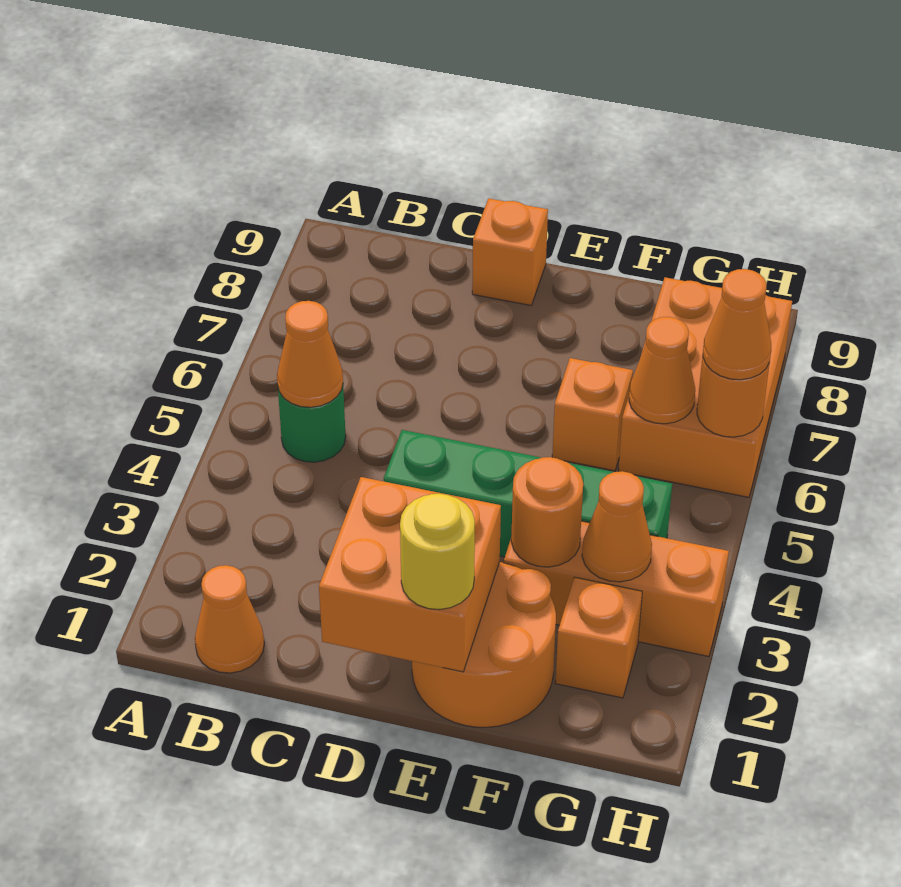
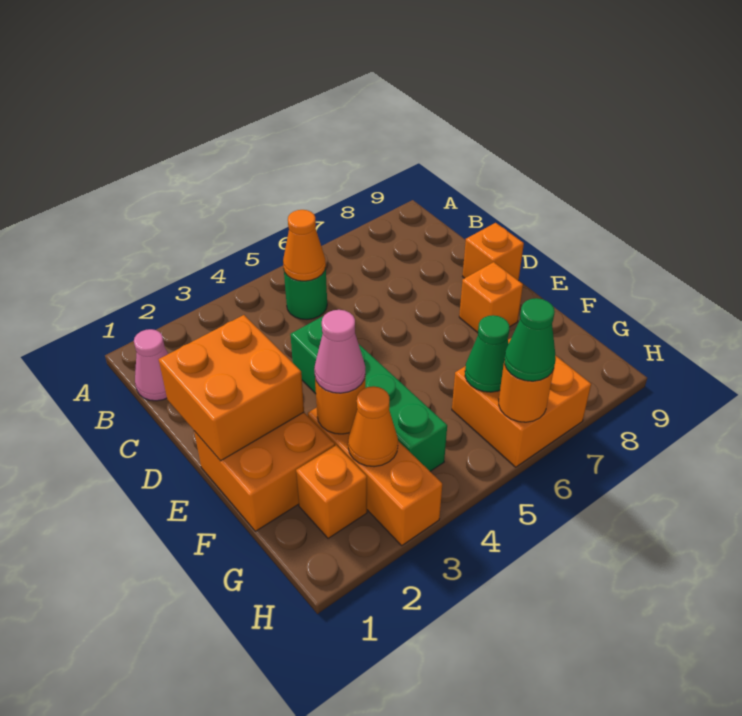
orange cone B1 level 1 -> pink cone B1 level 1
orange round brick E1:F2 level 1 -> orange brick E1:F2 level 1
yellow round brick E1 level 3 -> none
none -> pink cone F3 level 3
orange brick F6 level 1 -> orange brick E8 level 1
orange brick G6:H8 level 1 -> orange brick G6:H7 level 1
orange cone G6 level 2 -> green cone G6 level 2
orange cone H6 level 3 -> green cone H6 level 3

